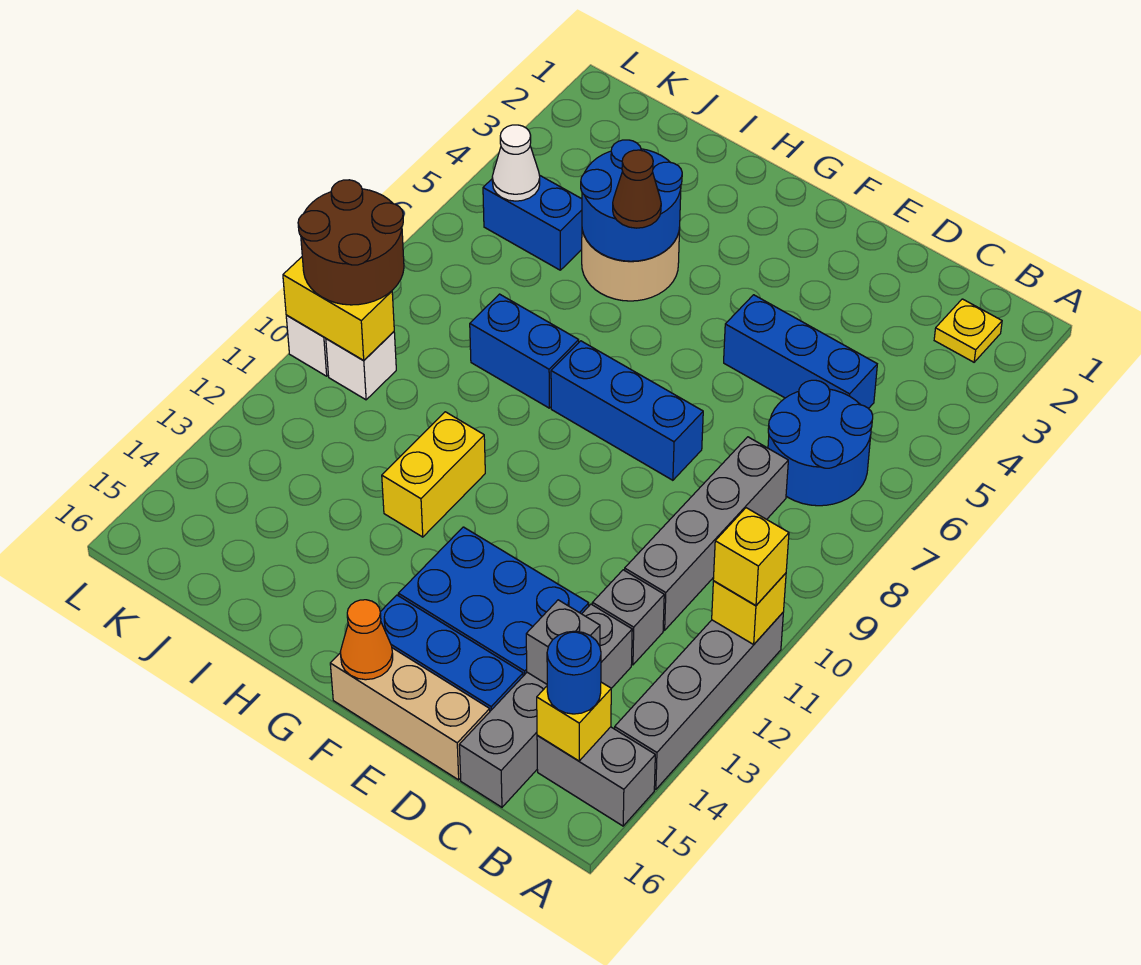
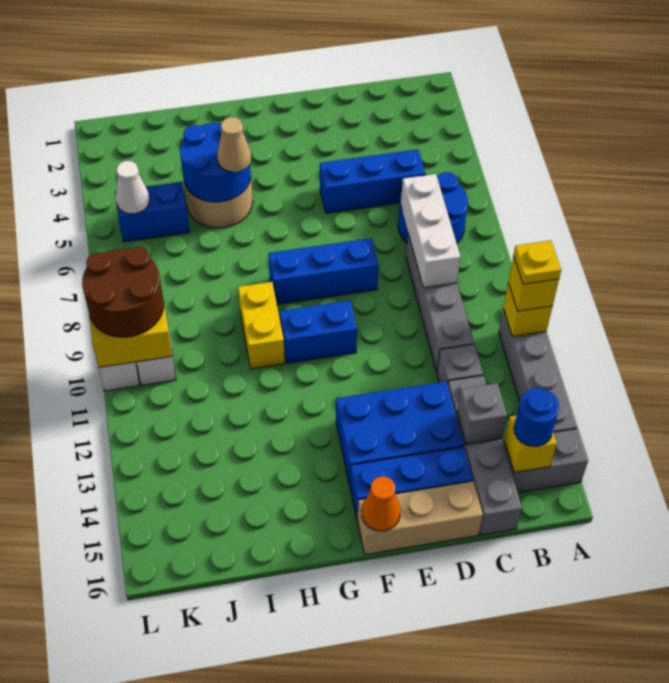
yellow plate B2 level 1 -> yellow plate A11 level 4
none -> white brick C7:C9 level 2
brown cone H5 level 3 -> tan cone H5 level 3
blue brick H8:I8 level 1 -> blue brick F10:G10 level 1
yellow brick H11:H12 level 1 -> yellow brick H9:H10 level 1

